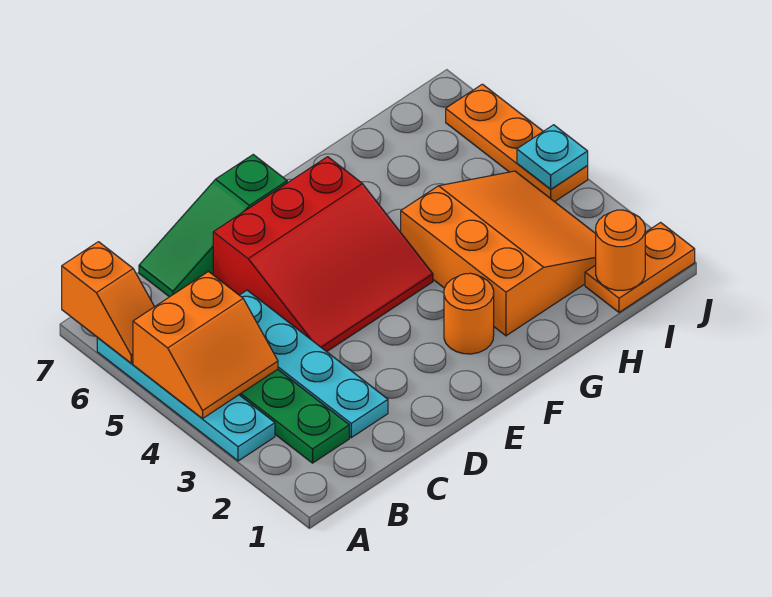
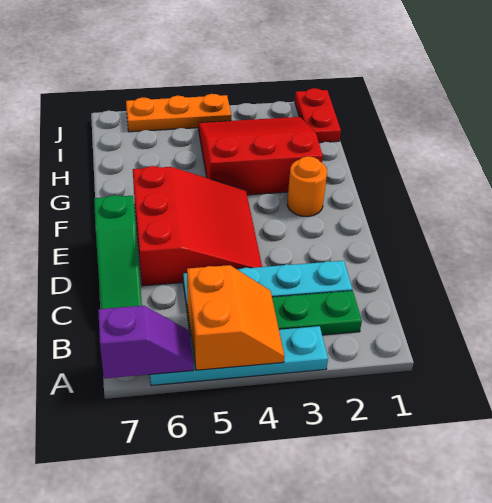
orange slope A6:A7 level 2 top 7 -> purple slope A6:A7 level 2 top 7
orange slope G2:I4 level 1 top G -> red slope G2:I4 level 1 top G
orange plate I1:J1 level 1 -> red plate I1:J1 level 1
orange round brick I1 level 2 -> none
cyan plate J4 level 2 -> none

